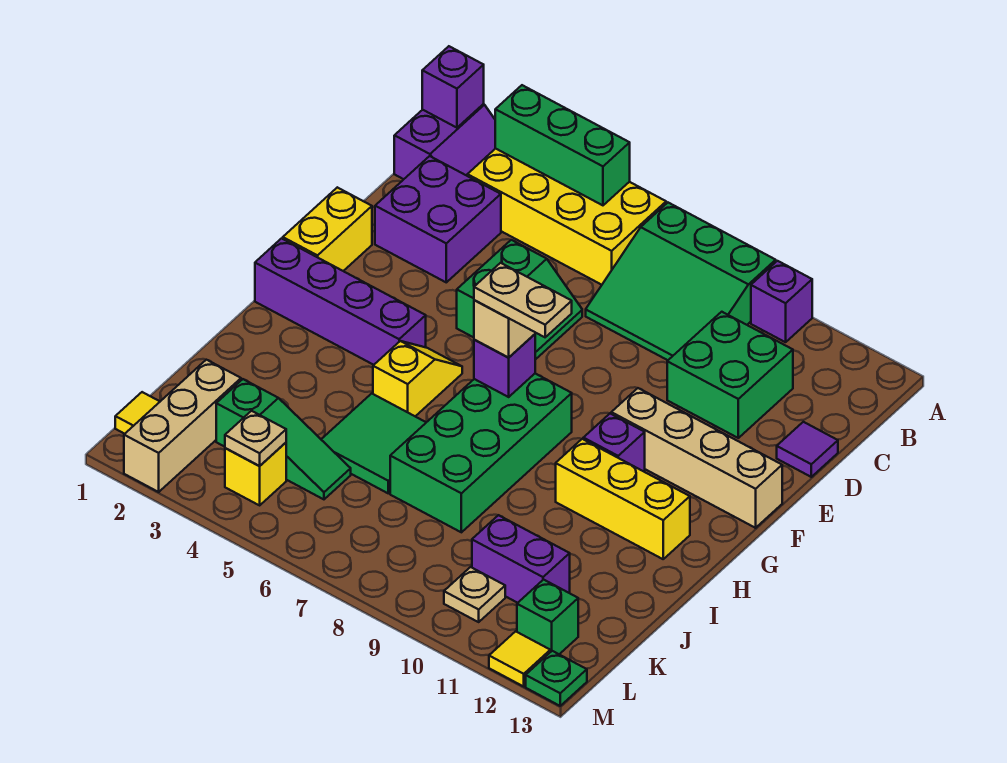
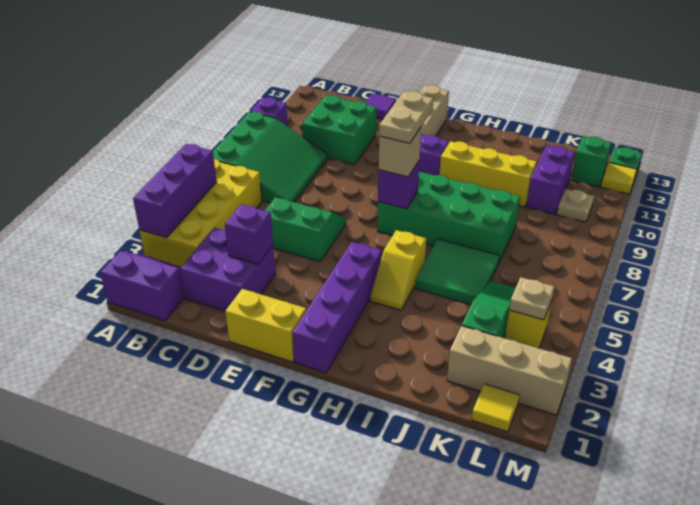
purple brick A1 level 2 -> purple brick D3 level 2
green brick A3:A5 level 2 -> purple brick A3:A5 level 2
yellow slope G5:H5 level 1 top H -> yellow slope H4:H5 level 1 top 5
yellow brick H10:H12 level 1 -> yellow brick H10:J10 level 1

